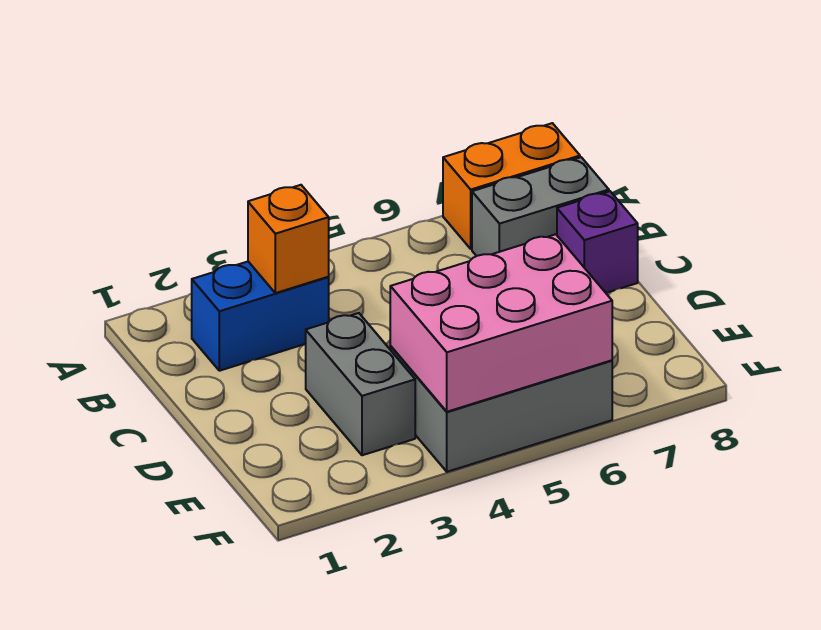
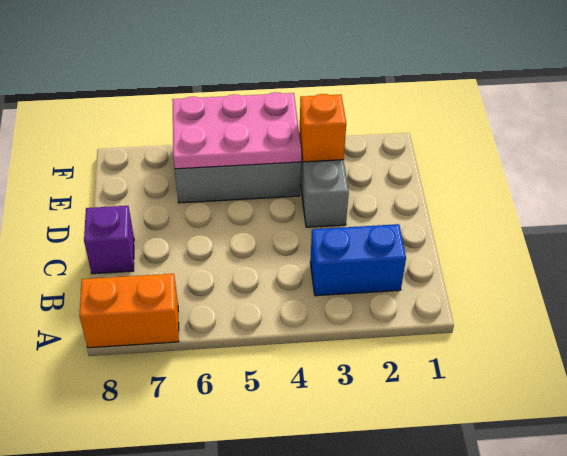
orange brick B3 level 2 -> orange brick E3 level 2
grey brick B7:B8 level 1 -> none
pink brick E4:F6 level 2 -> pink plate E4:F6 level 2

